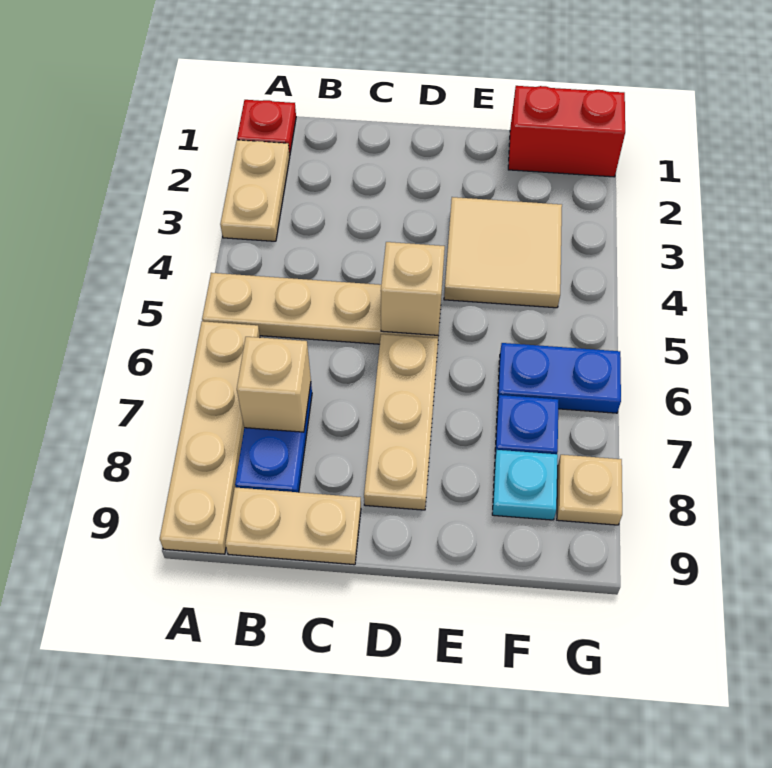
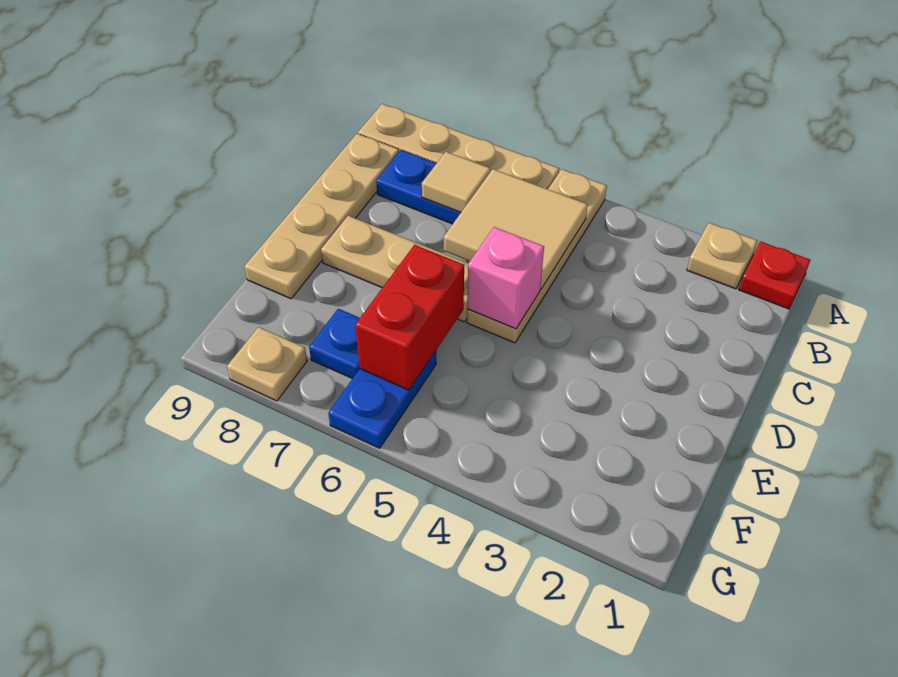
tan plate A2:A3 level 1 -> tan plate A2 level 1
tan brick B7 level 2 -> tan tile B7 level 2
tan plate B9:C9 level 1 -> tan plate B9:E9 level 1
tan brick D5 level 2 -> pink brick D5 level 2
tan tile E3:F4 level 1 -> tan tile B5:C6 level 2
red brick F1:G1 level 1 -> red brick E6:F6 level 2
cyan plate F8 level 1 -> none

